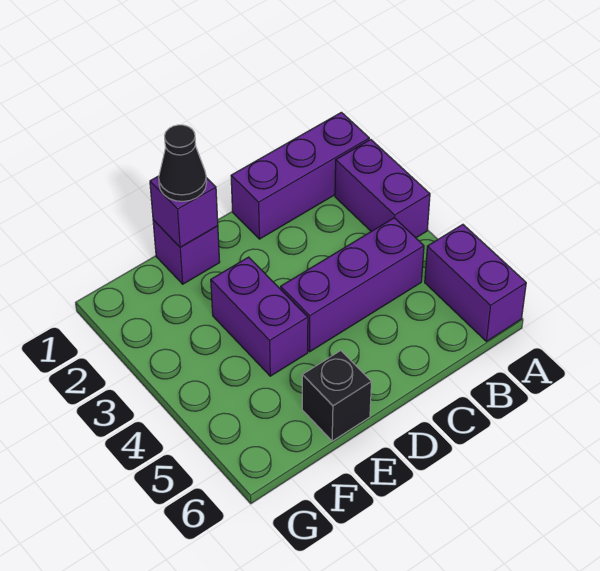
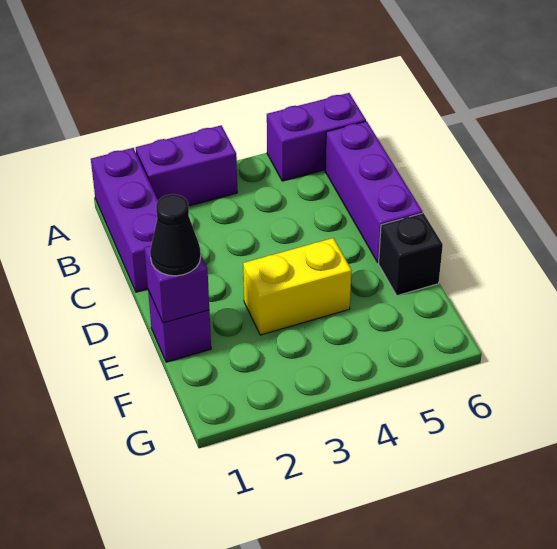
purple brick B4:D4 level 1 -> purple brick B6:D6 level 1
purple brick E3:E4 level 1 -> yellow brick E3:E4 level 1

